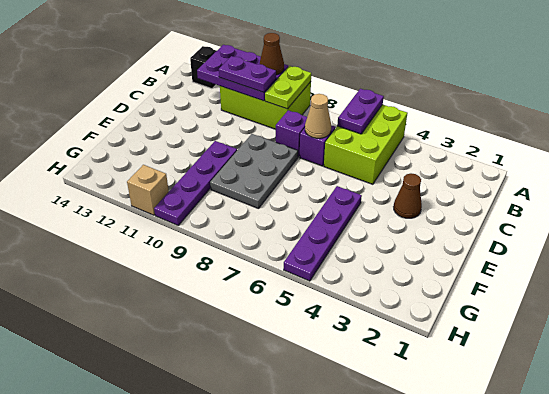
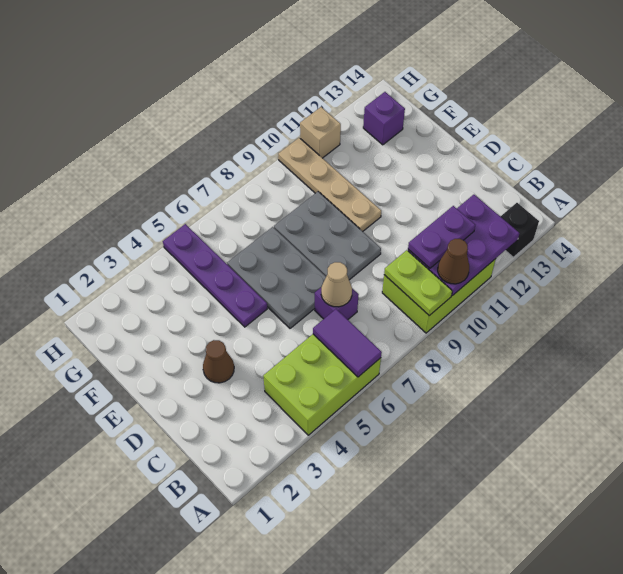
lime brick A5:C6 level 1 -> lime brick A4:B6 level 1
purple plate A6:B6 level 2 -> purple tile A6:B6 level 2
purple brick C8 level 1 -> purple brick G13 level 1
none -> grey plate D6:F7 level 1
purple plate E10:H10 level 1 -> tan plate E10:H10 level 1

